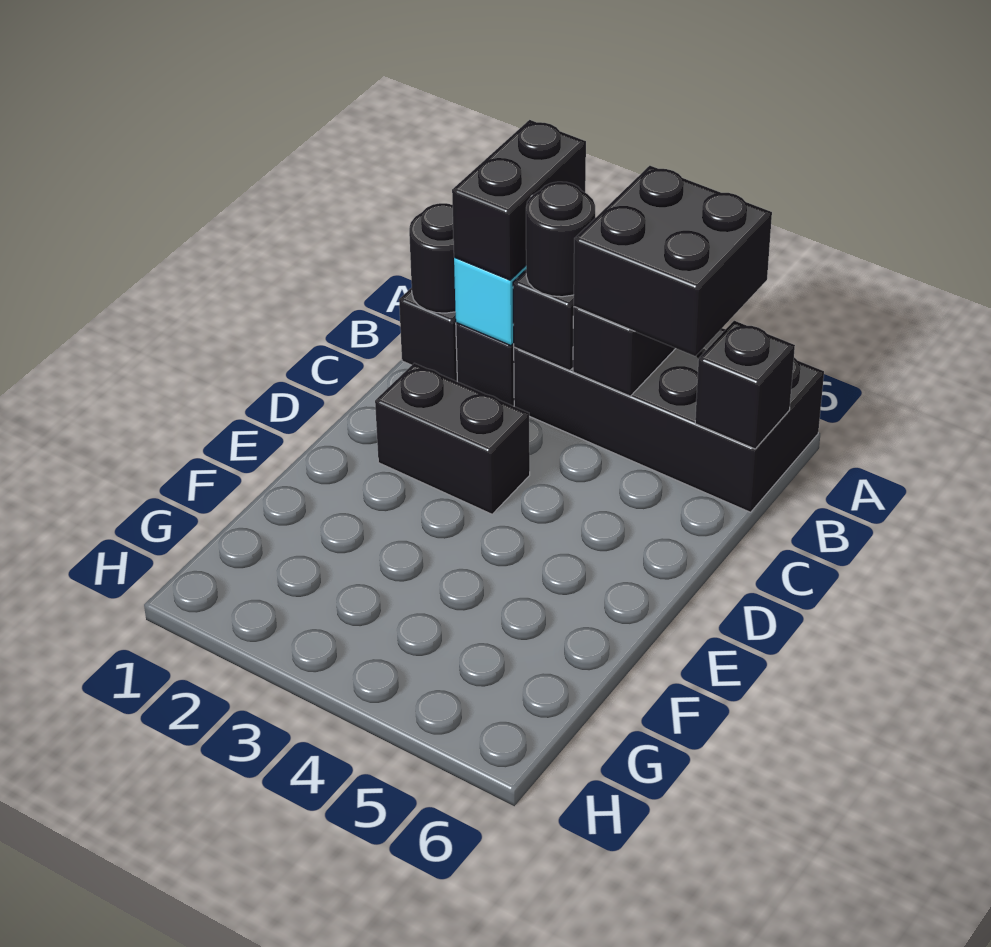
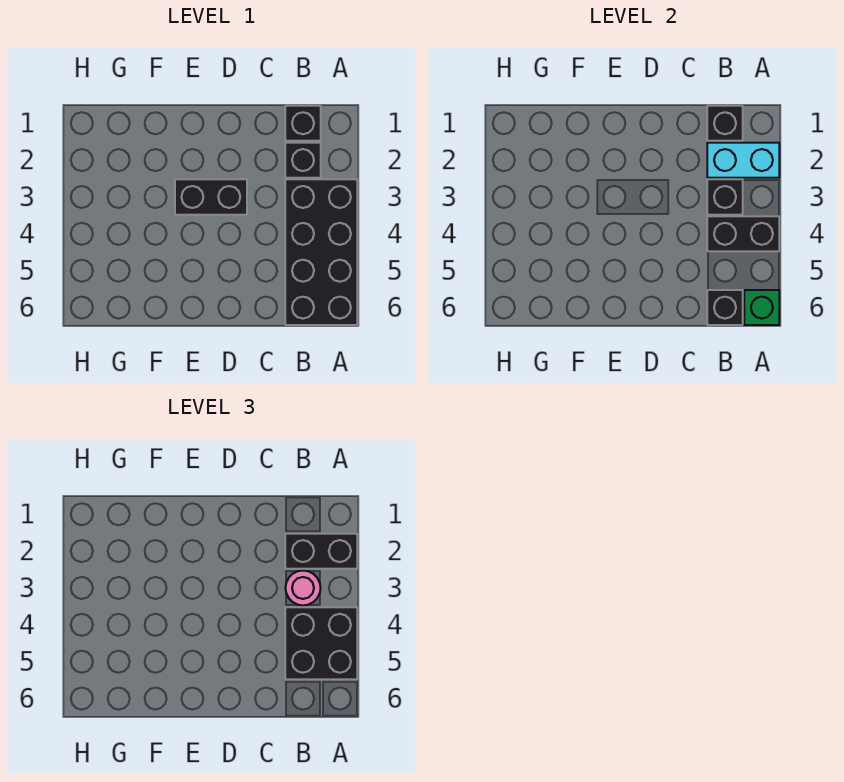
none -> green brick A6 level 2
black round brick B1 level 2 -> black brick B1 level 2
black round brick B3 level 3 -> pink round brick B3 level 3
black brick D2:D3 level 1 -> black brick D3:E3 level 1

